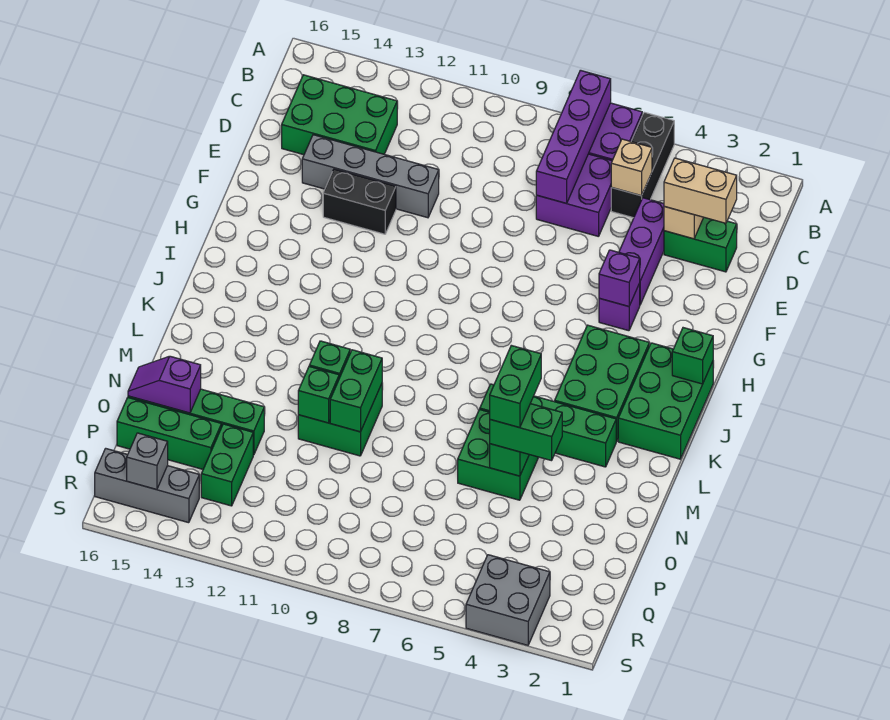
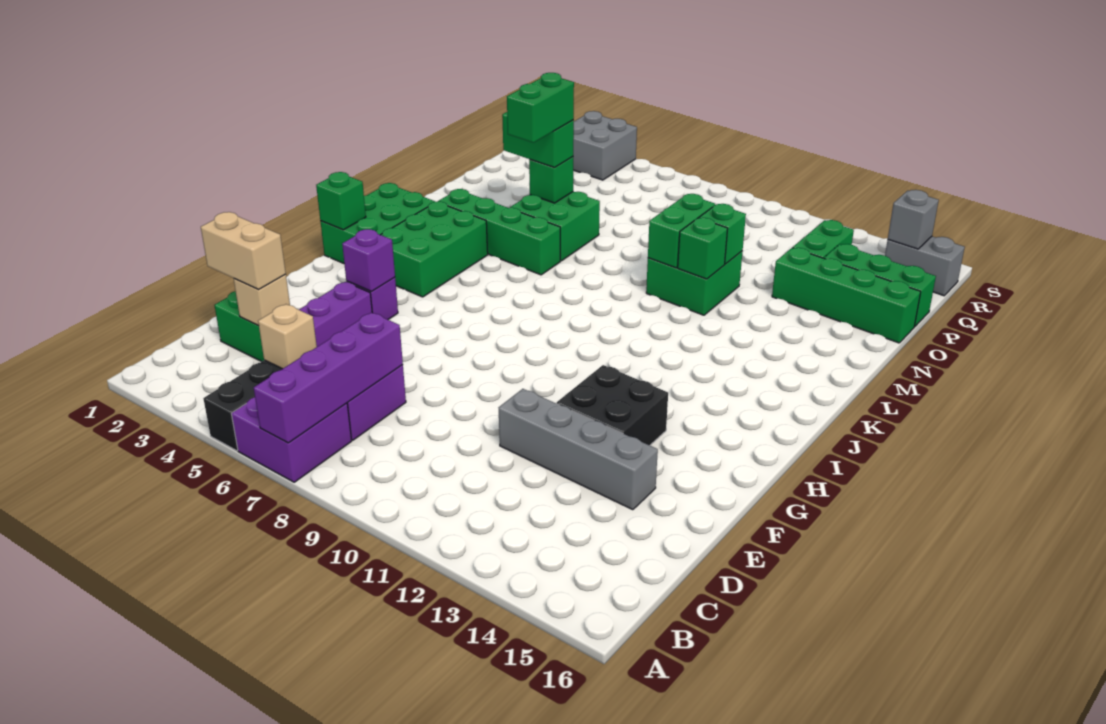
green brick C13:D15 level 1 -> none
black brick F12:F13 level 1 -> black brick F12:G13 level 1
purple slope O15:O16 level 2 top 15 -> none
grey brick R14:R16 level 1 -> grey brick R15:R16 level 1

